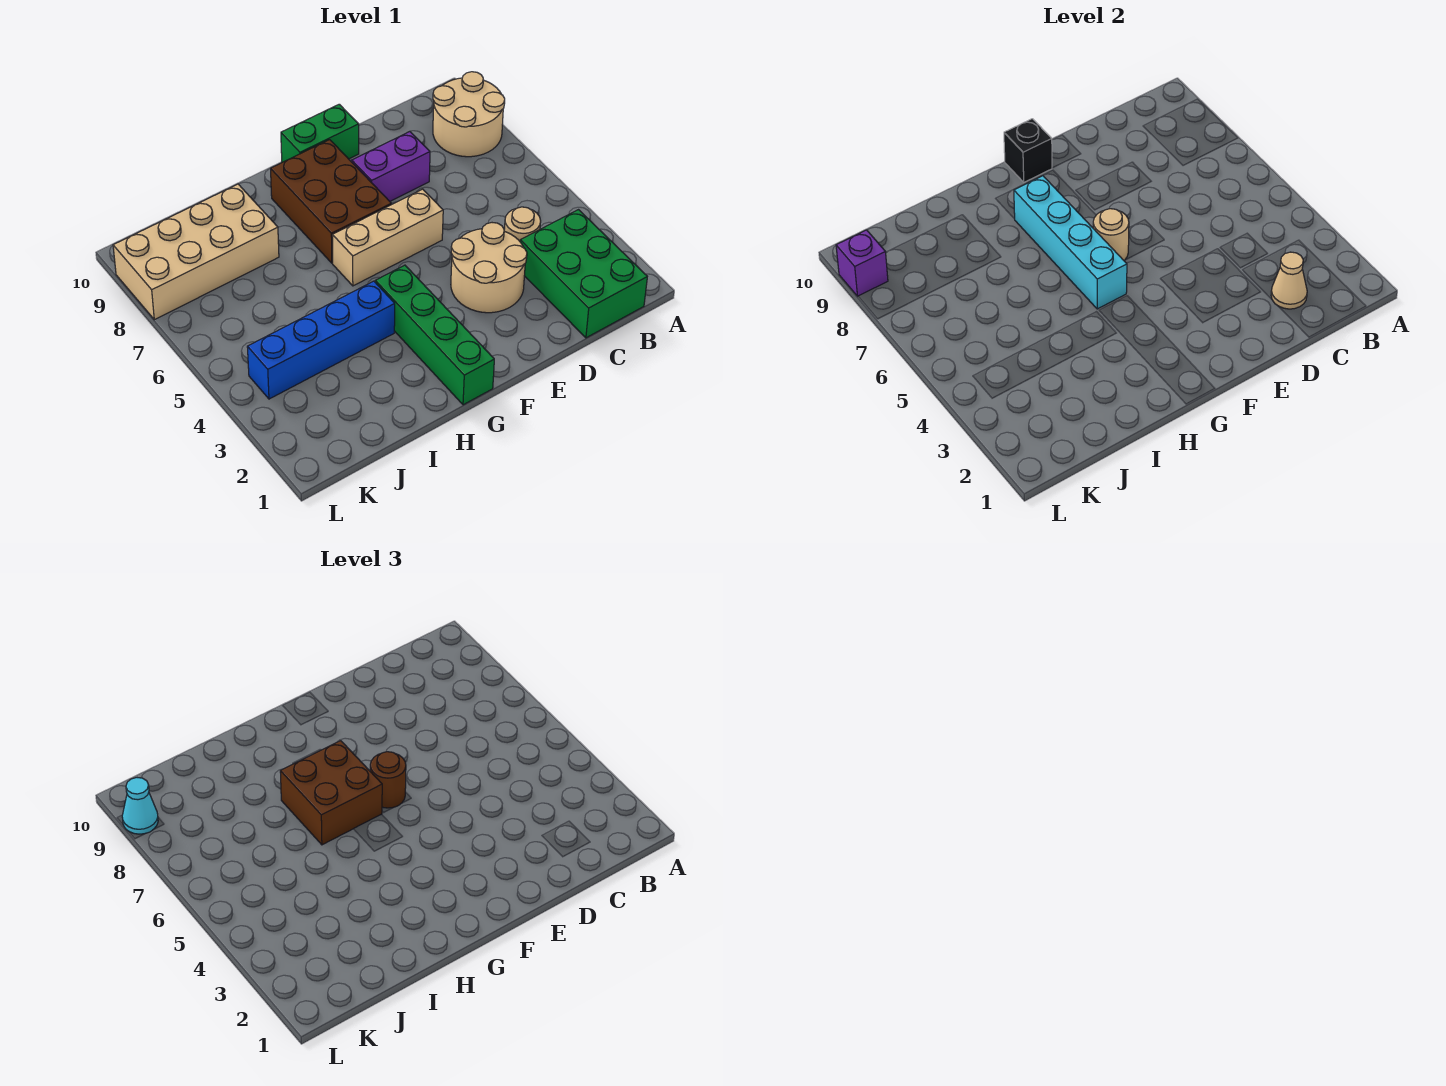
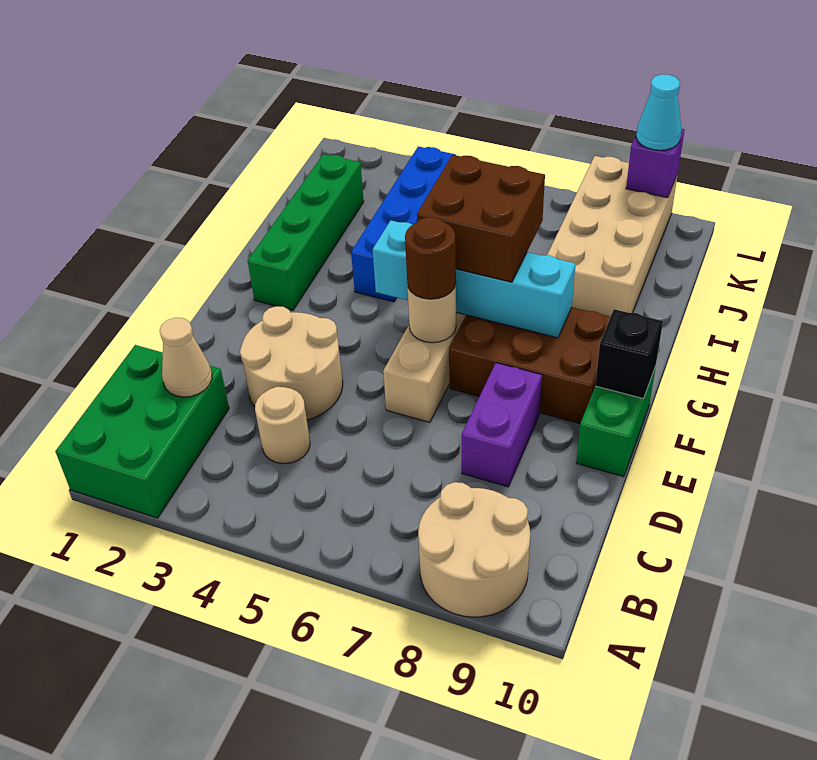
green brick B1:C3 level 1 -> green brick A1:C2 level 1
green brick G1:G4 level 1 -> green brick G2:J2 level 1

